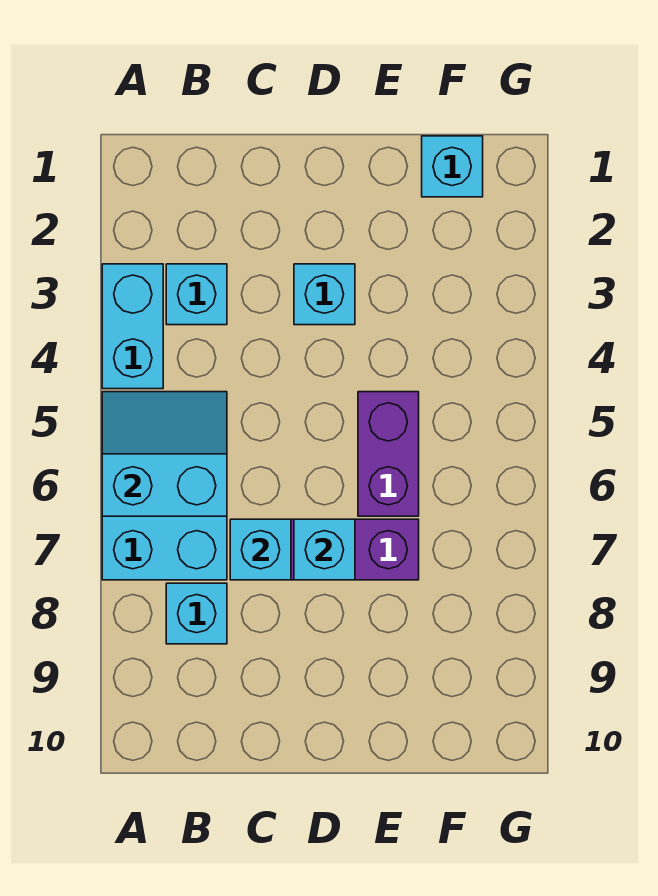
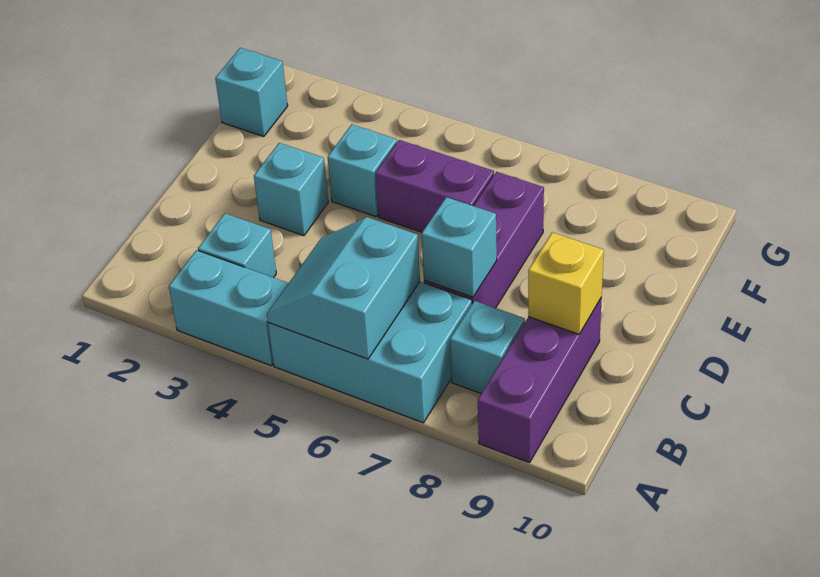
none -> purple brick A9:C9 level 1
none -> yellow brick C9 level 2
cyan brick D7 level 2 -> cyan brick E4 level 1

